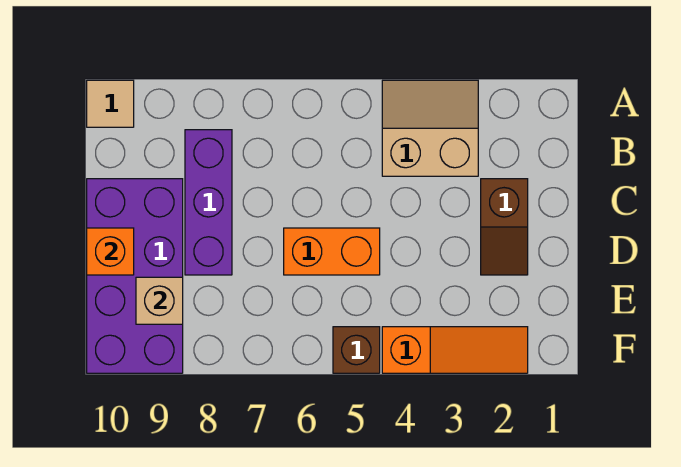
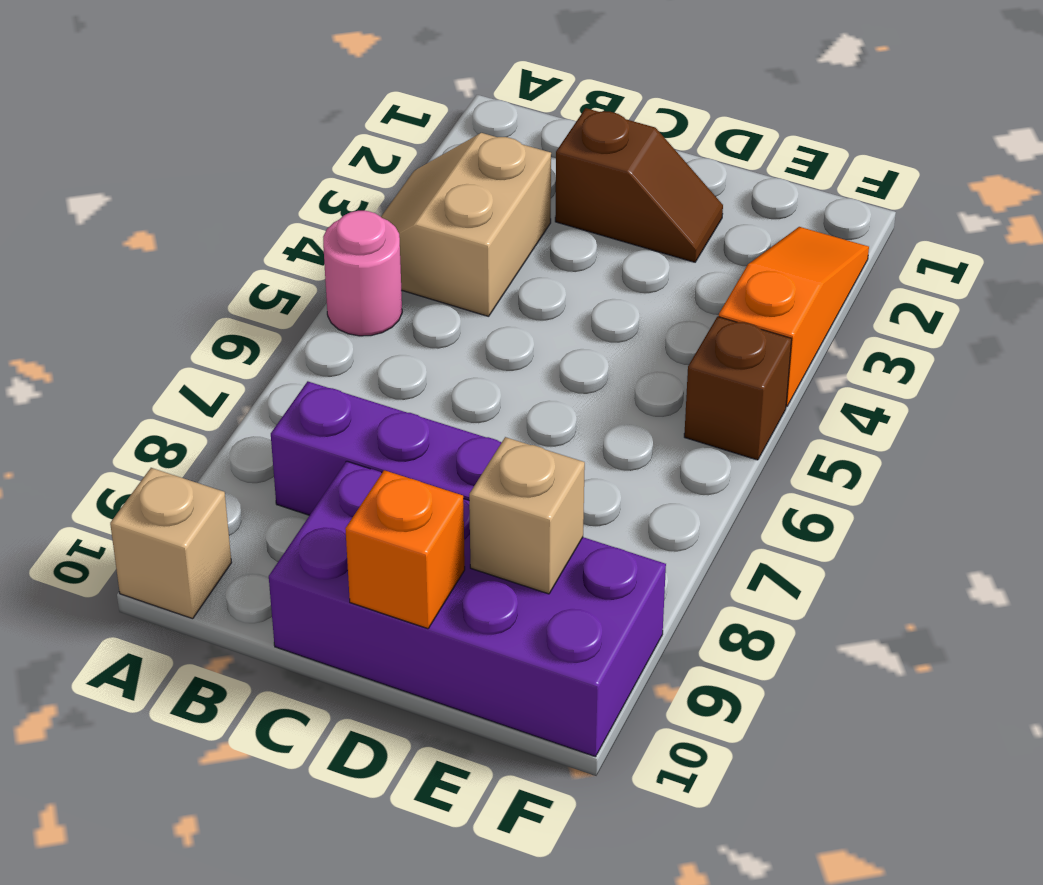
none -> pink round brick A5 level 1
tan tile A10 level 1 -> tan brick A10 level 1
orange brick D5:D6 level 1 -> none

